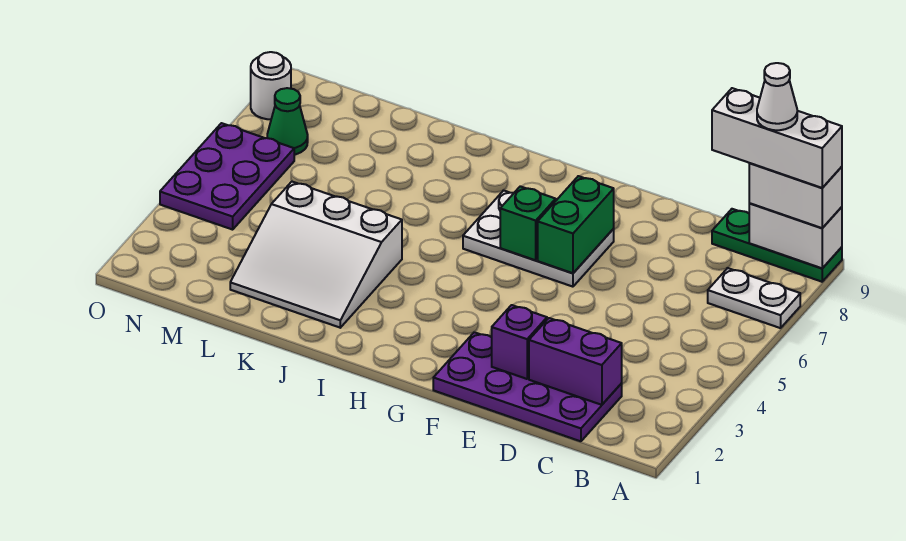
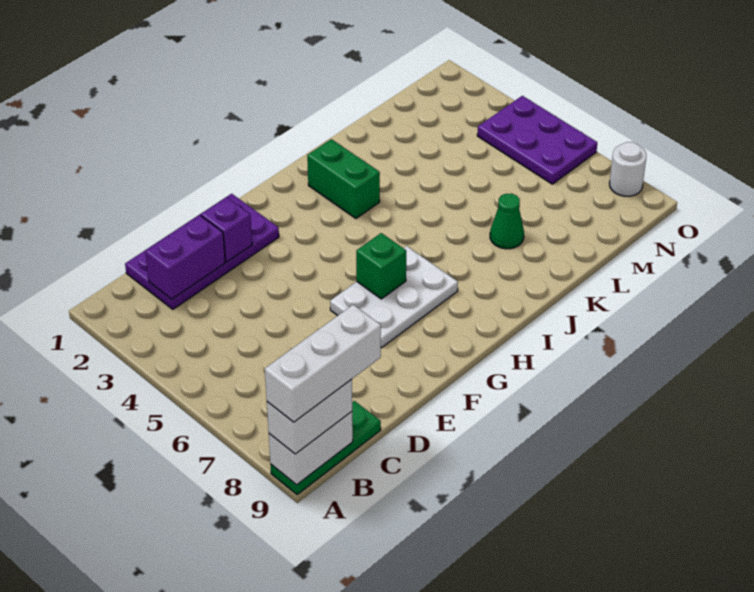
white plate A7:B7 level 1 -> none
white cone B9 level 5 -> none
green brick F6:F7 level 2 -> green brick I2:I3 level 1
white slope J2:L4 level 1 top 4 -> none
green cone N7 level 1 -> green cone K7 level 1

